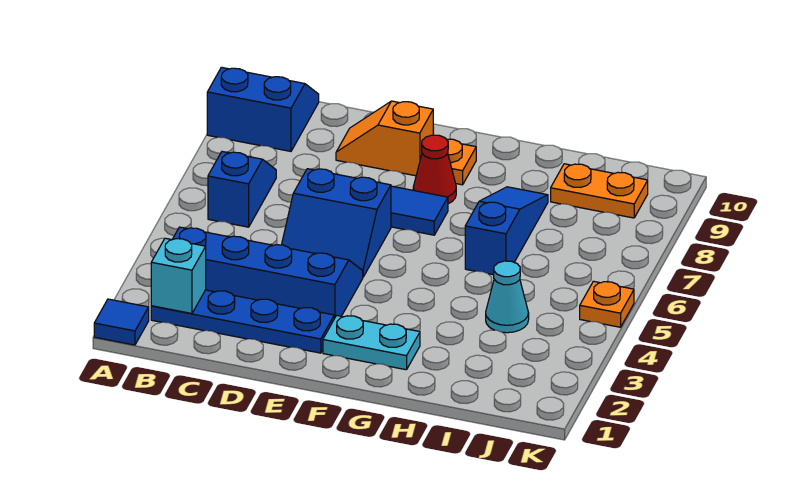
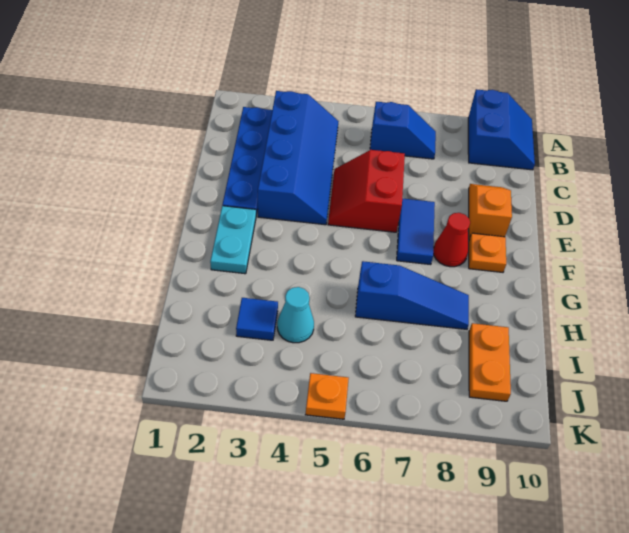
blue tile A1 level 1 -> blue tile I3 level 1
cyan brick B2 level 2 -> none
blue slope D5:E6 level 1 top 6 -> red slope D5:E6 level 1 top 6

